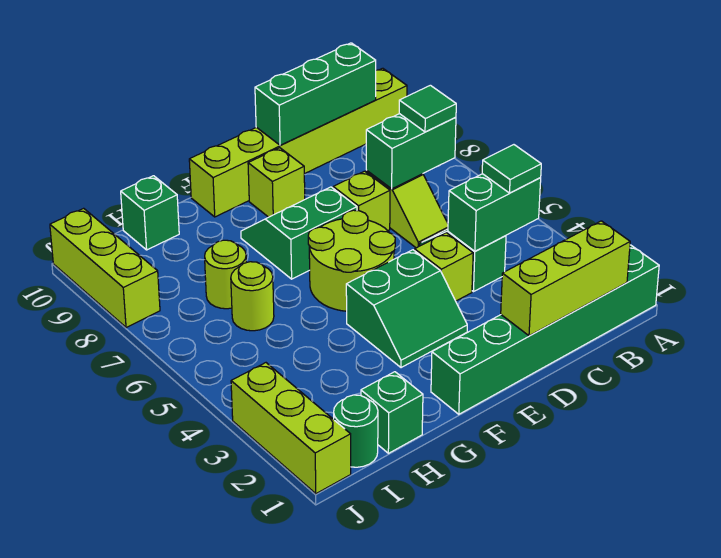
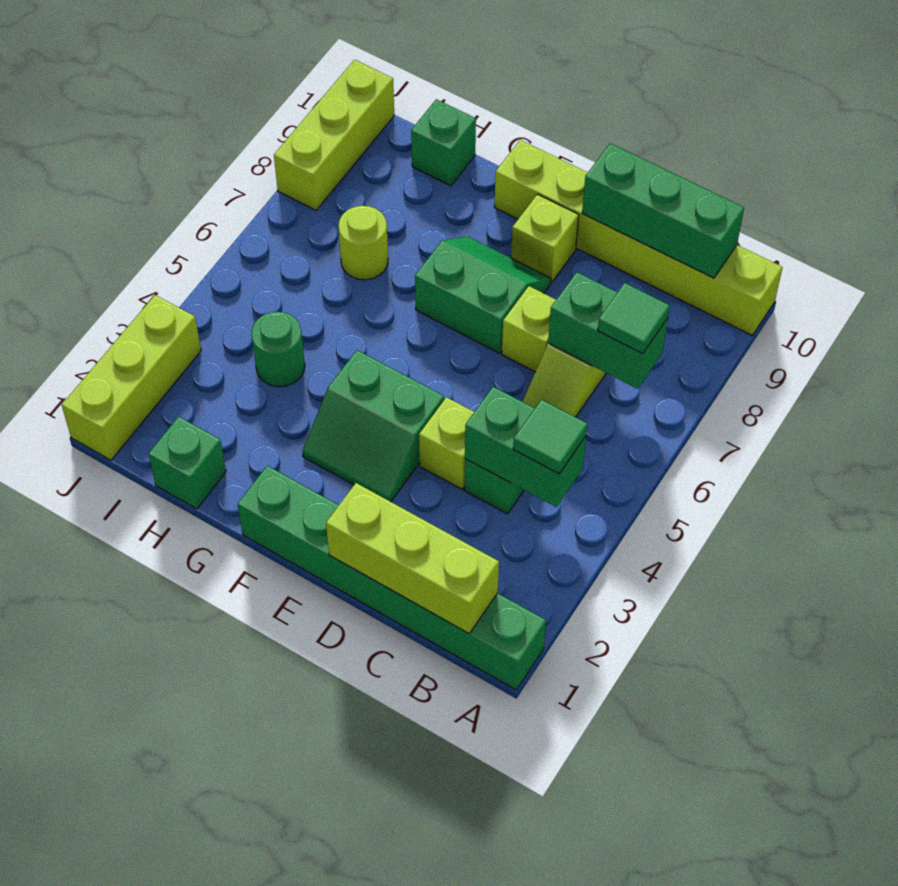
lime round brick E5:F6 level 1 -> none
lime round brick H6 level 1 -> none
green round brick I1 level 1 -> green round brick H4 level 1

